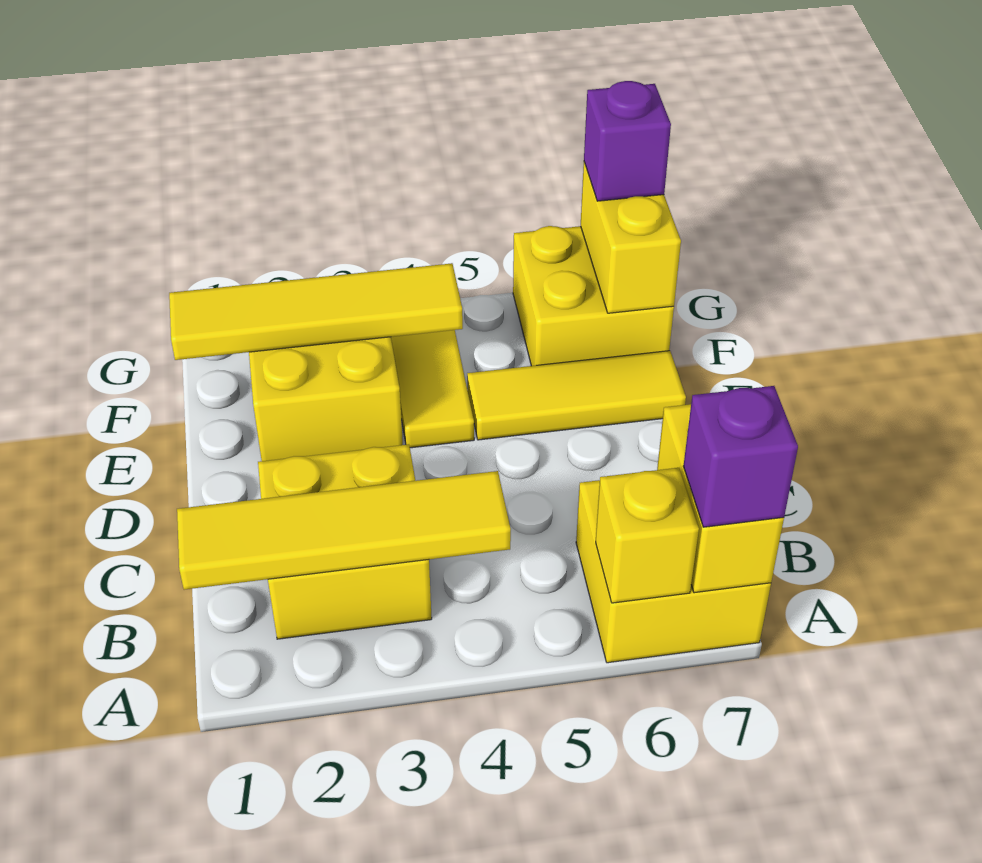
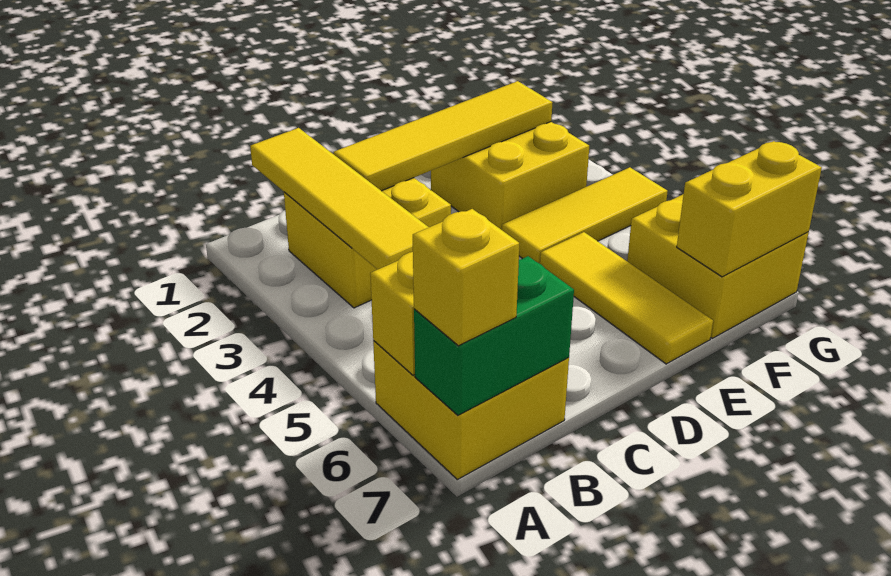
yellow brick A7:B7 level 2 -> green brick A7:B7 level 2
purple brick A7 level 3 -> yellow brick A7 level 3
yellow tile F1:F4 level 2 -> yellow tile C2:F2 level 2
purple brick G7 level 3 -> none

